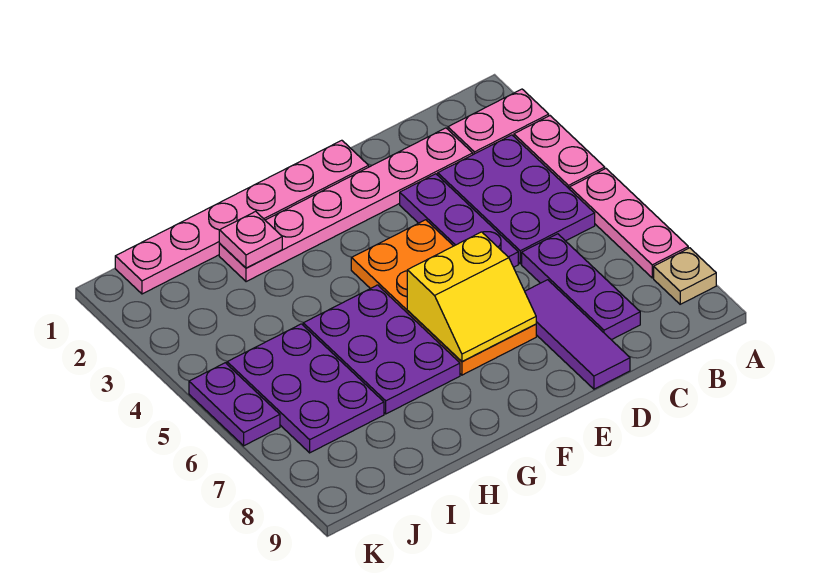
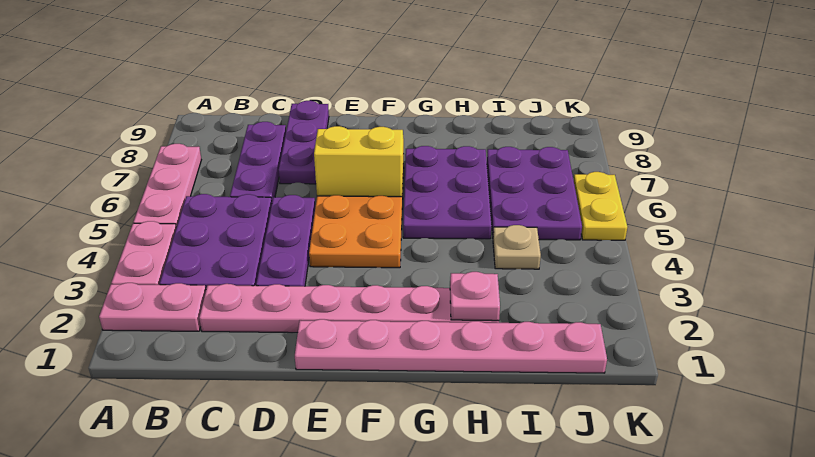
tan plate A8 level 1 -> tan plate I4 level 1
purple tile D7:D9 level 1 -> purple plate D7:D9 level 1
purple plate K5:K6 level 1 -> yellow plate K5:K6 level 1

